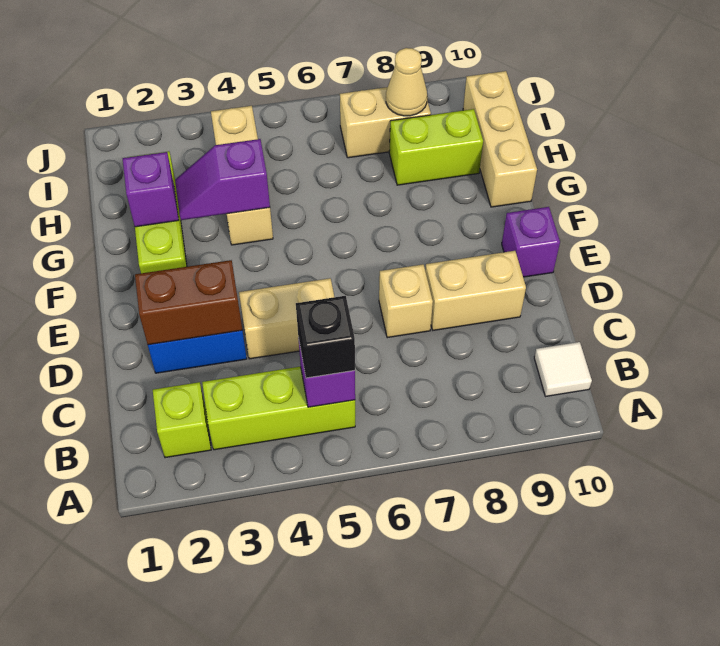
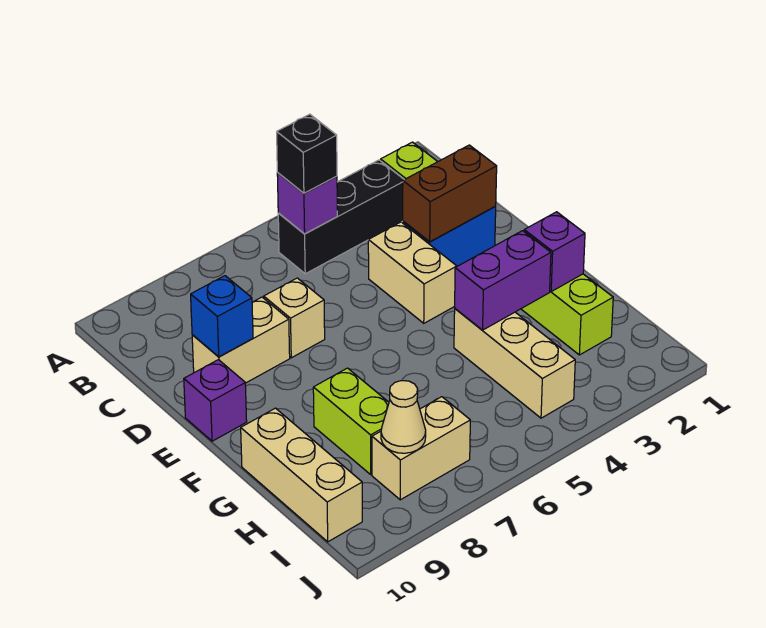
lime brick B3:B5 level 1 -> black brick B3:B5 level 1
white tile B10 level 1 -> none
tan brick D4:D5 level 1 -> tan brick D4:E4 level 1
none -> blue brick D9 level 2
purple slope G3:G4 level 2 top 4 -> purple brick G3:G4 level 2
lime brick H8:H9 level 1 -> lime brick G8:H8 level 1

